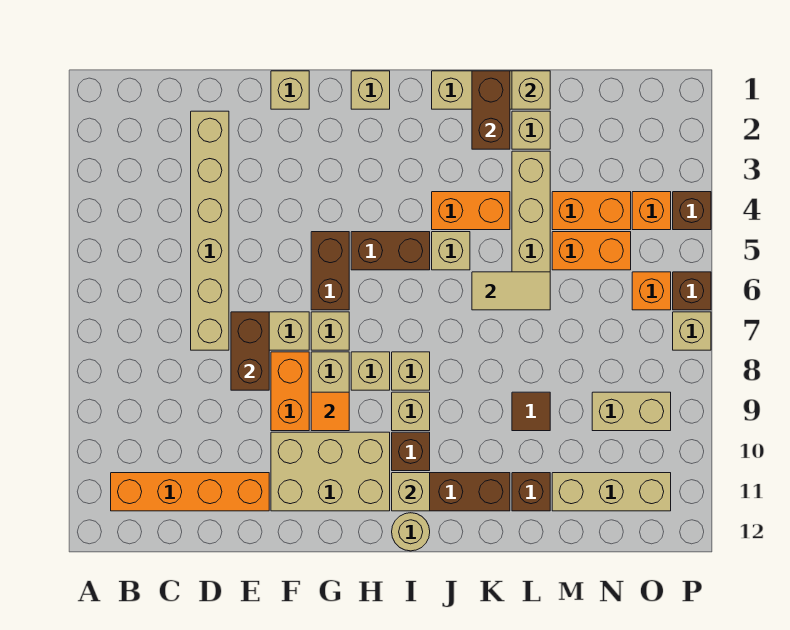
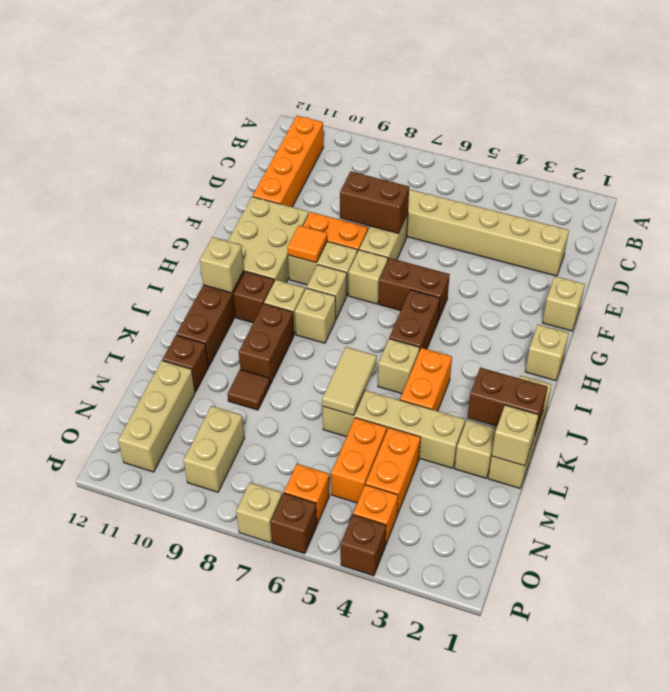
tan round brick I12 level 1 -> none
none -> brown brick J9:K9 level 1

